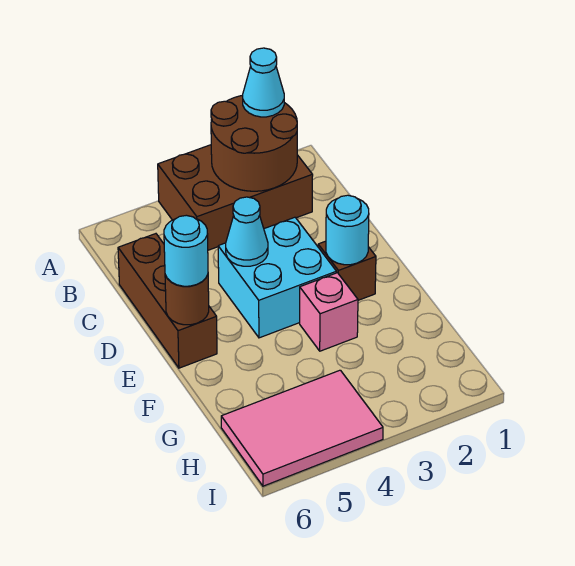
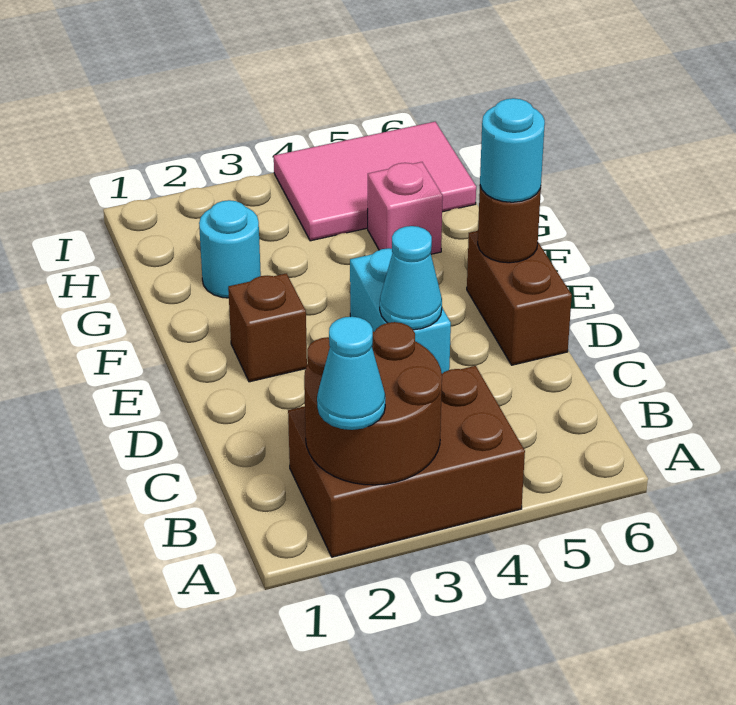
brown brick C6:E6 level 1 -> brown brick D6:E6 level 1
cyan brick D3:E4 level 1 -> cyan brick D4:E4 level 1
cyan round brick E2 level 2 -> cyan round brick G2 level 1
pink brick F3 level 1 -> pink brick G5 level 1

